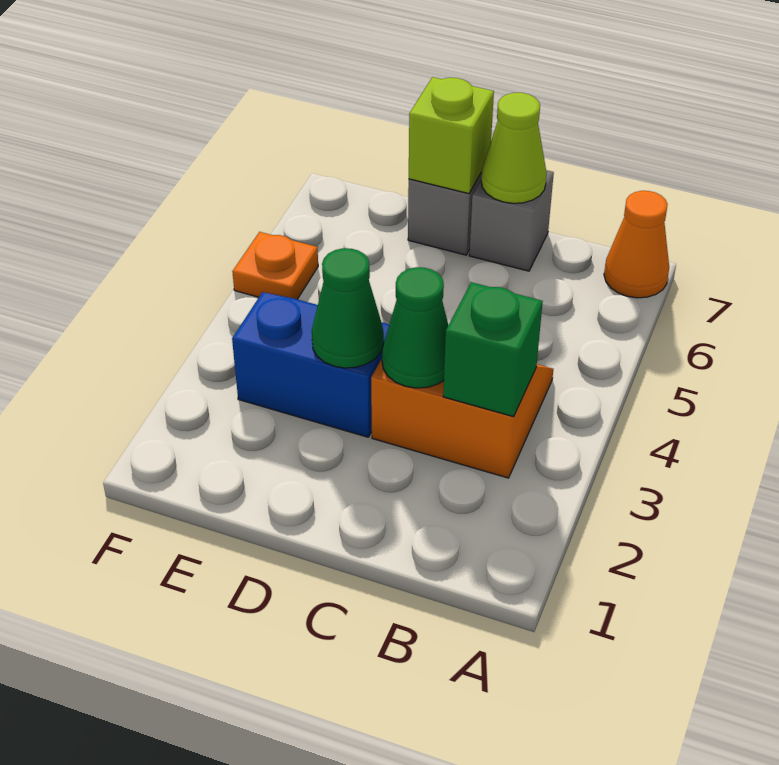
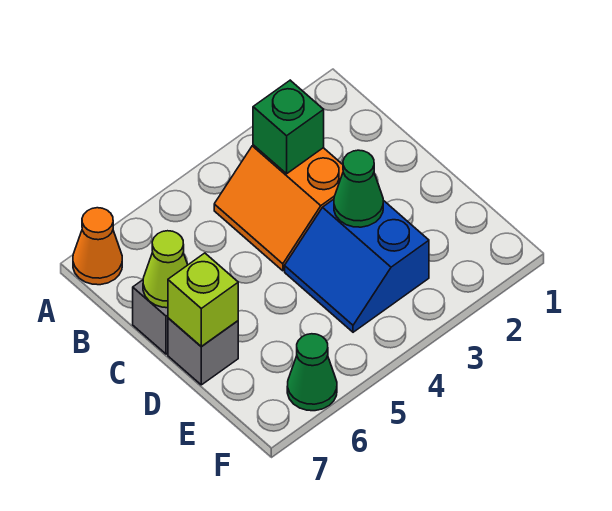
green cone C3 level 2 -> green cone F6 level 1
orange plate F5 level 1 -> none

